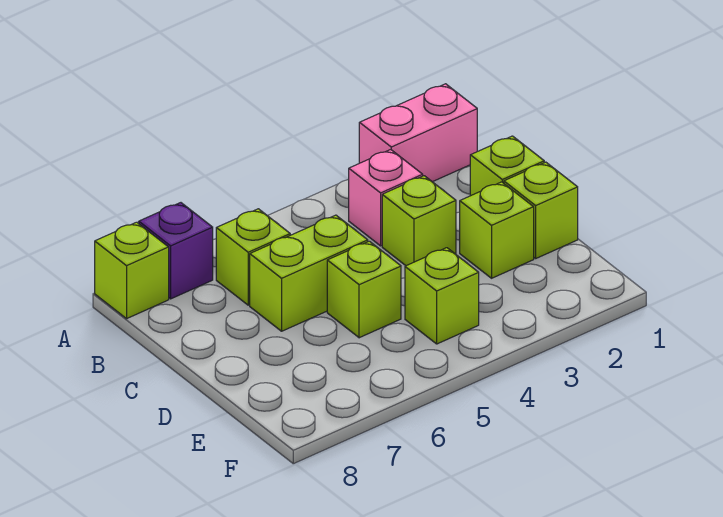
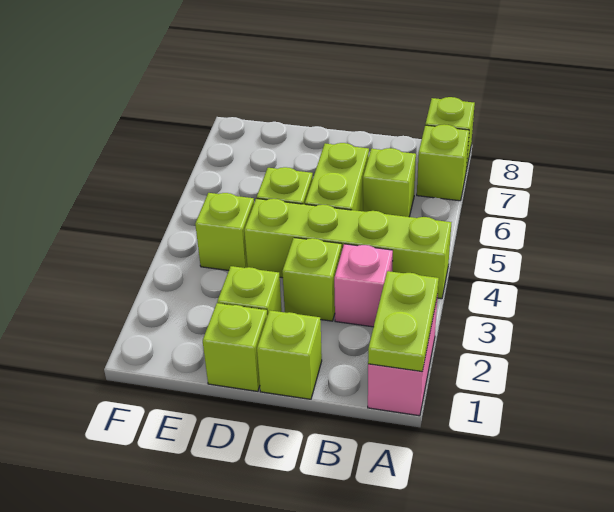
none -> lime plate A1:A2 level 2
none -> lime brick A4:D4 level 1
purple brick A7 level 1 -> lime brick A7 level 1

